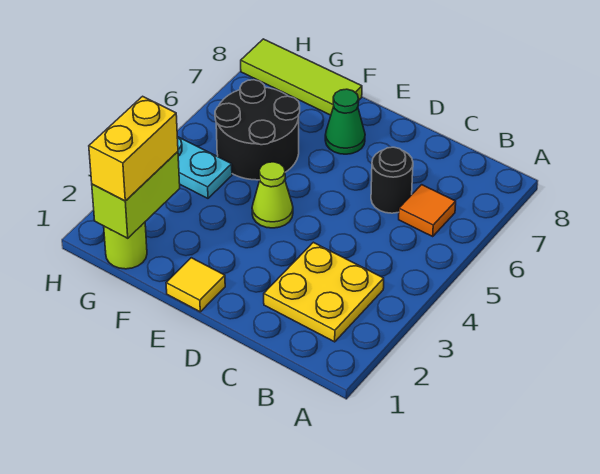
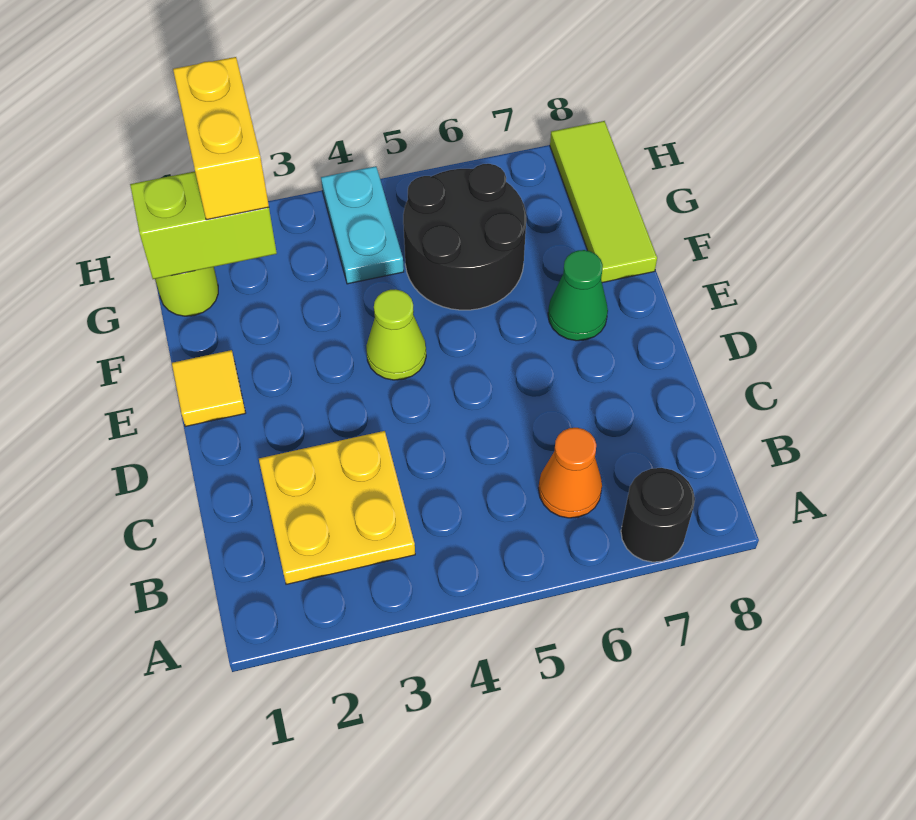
orange tile B6 level 1 -> orange cone B6 level 1
black round brick C6 level 1 -> black round brick A7 level 1
yellow brick G1:G2 level 3 -> yellow brick G2:H2 level 3

